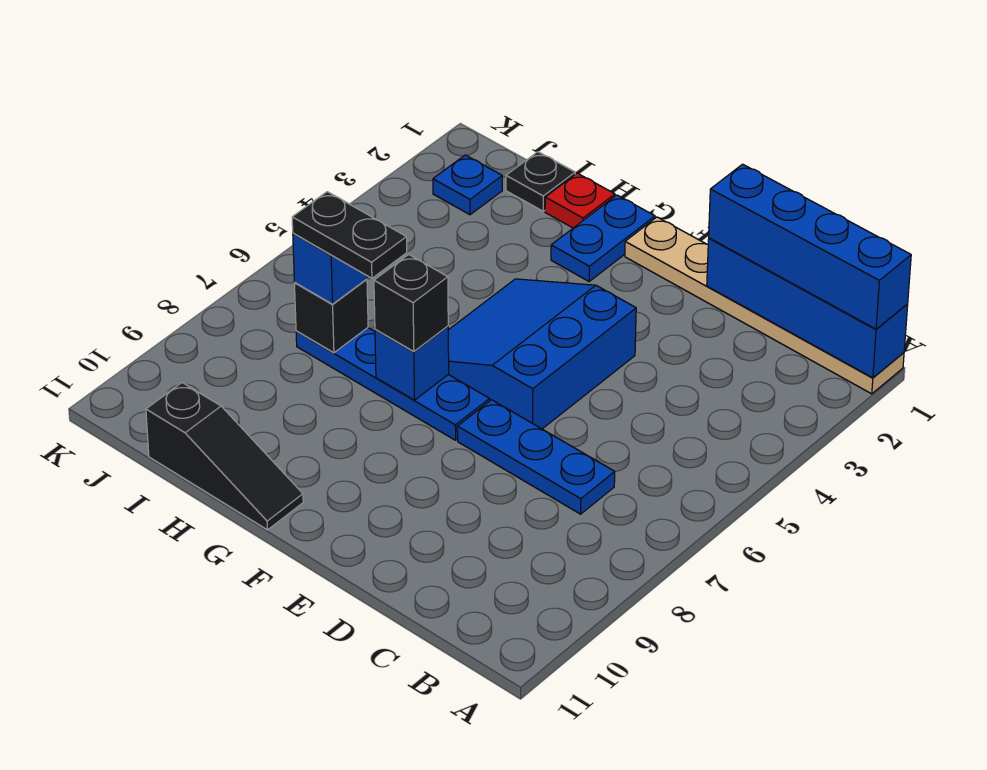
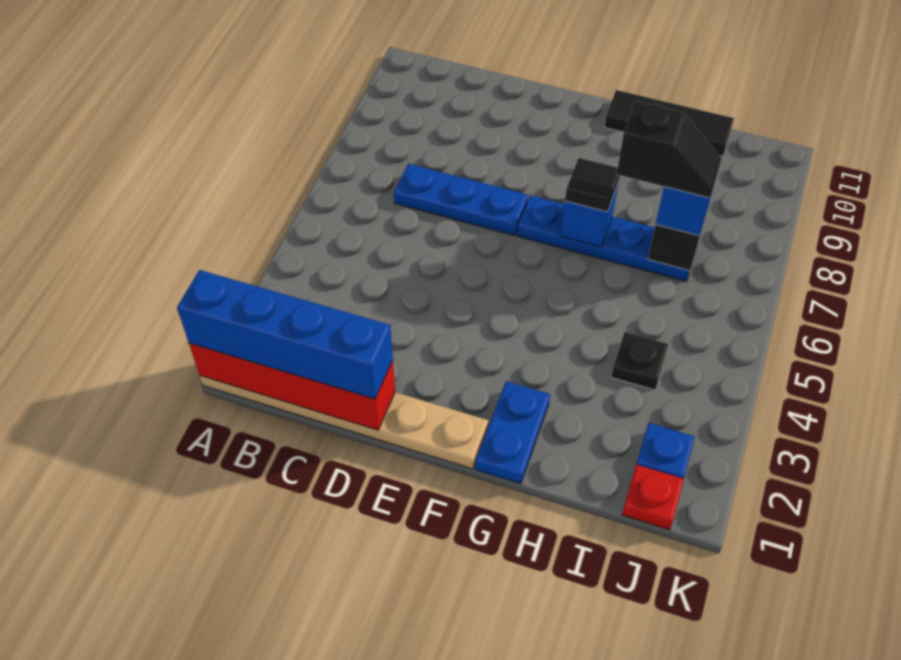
blue brick A1:D1 level 2 -> red brick A1:D1 level 2
blue slope E4:G6 level 1 top E -> none
black brick G7 level 3 -> black tile G7 level 3
black slope G11:I11 level 1 top I -> black tile G11:I11 level 1
red plate H1 level 1 -> red plate J1 level 1
black plate H7:I7 level 4 -> black slope H7:I7 level 4 top H
black plate I1 level 1 -> black plate I4 level 1

